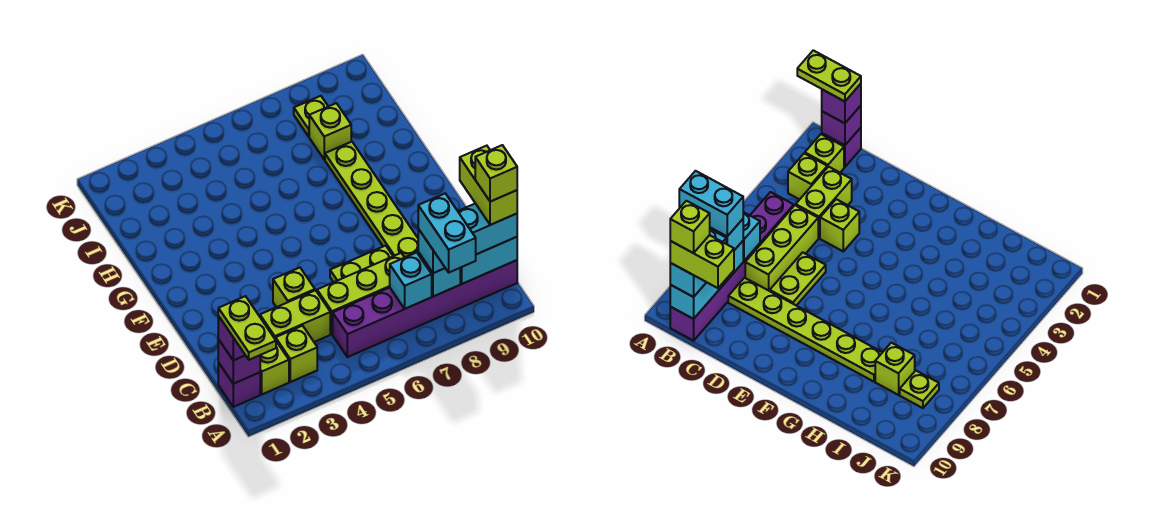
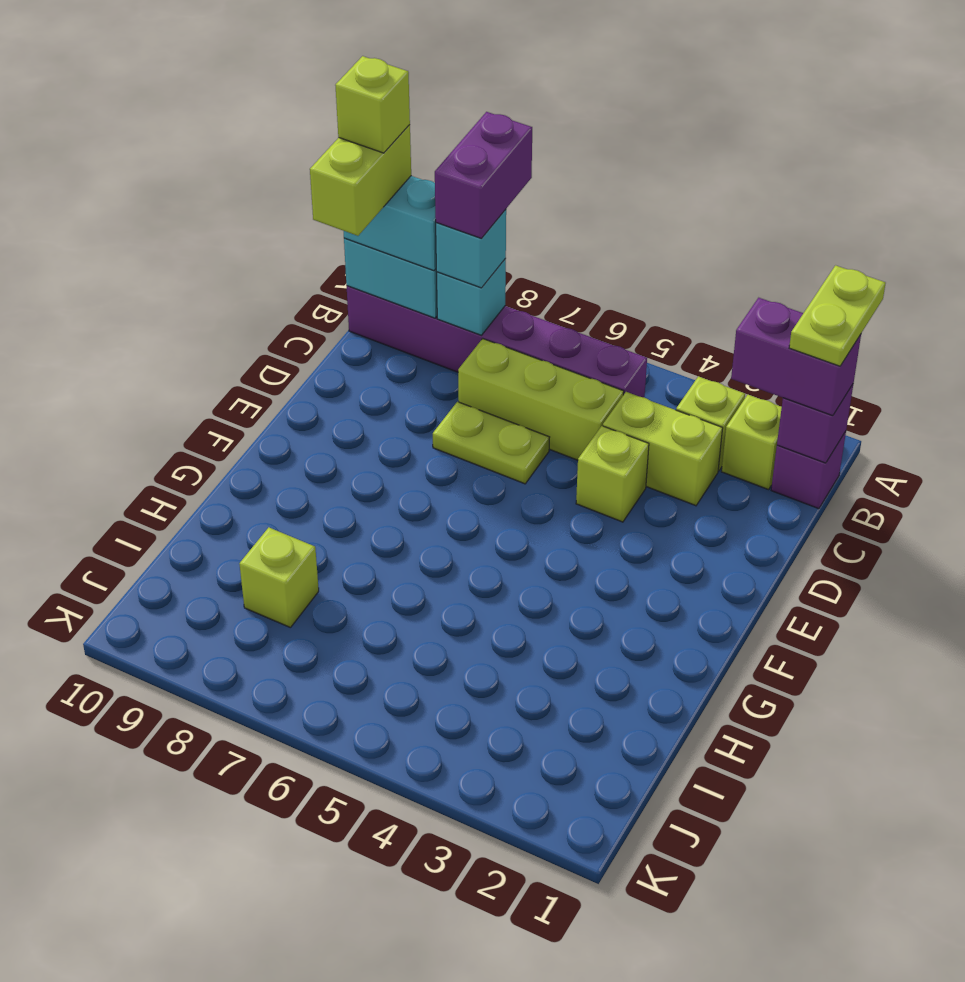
cyan brick A8:B8 level 4 -> purple brick A8:B8 level 4
purple brick B1 level 3 -> purple brick B1:B2 level 3
cyan brick B7 level 2 -> none
lime plate C8:H8 level 1 -> none
lime plate J8 level 1 -> none

